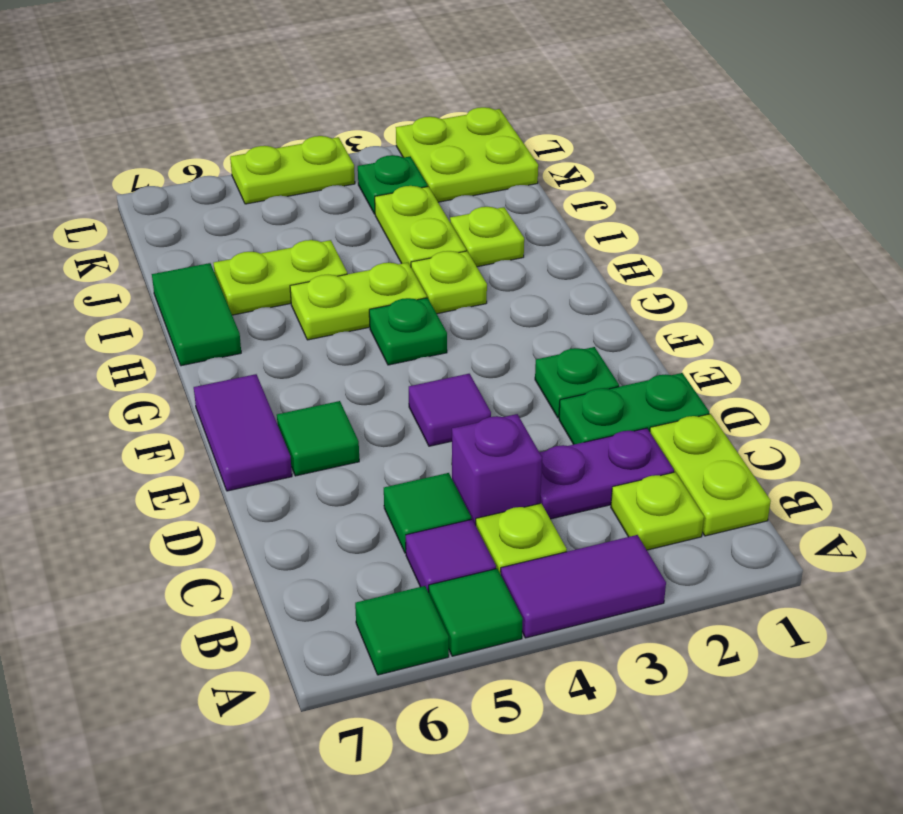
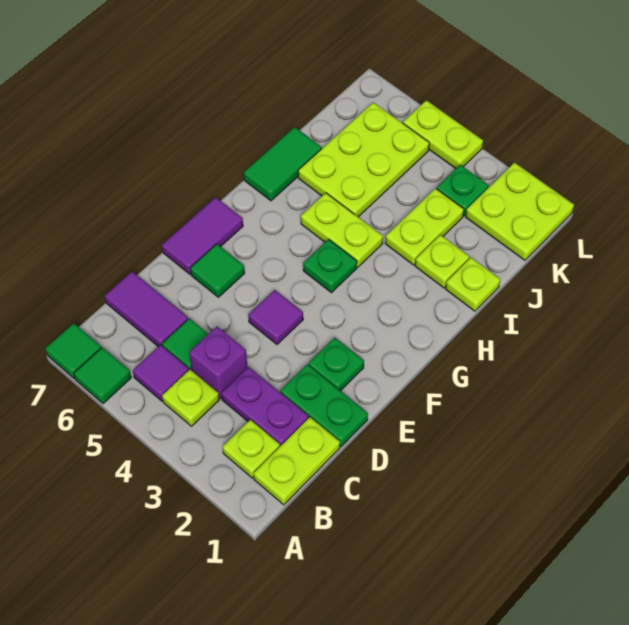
purple tile A3:A4 level 1 -> purple tile C6:C7 level 1
green tile A5 level 1 -> green tile A7 level 1
lime plate H3 level 1 -> lime plate I1 level 1
lime plate I5:I6 level 1 -> lime plate I5:K6 level 1

